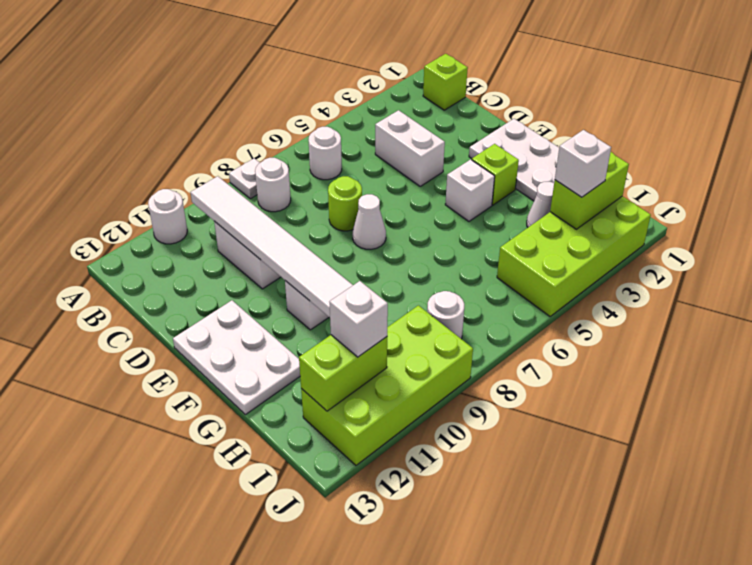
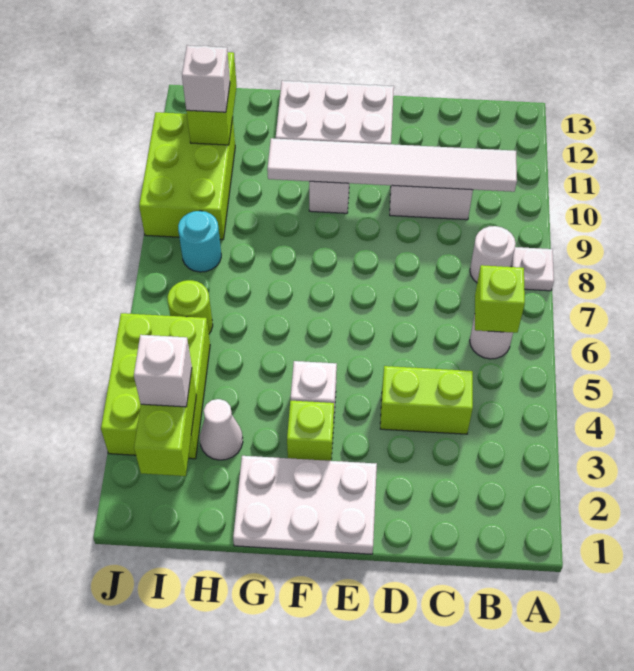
white round brick A11 level 1 -> none
lime brick B1 level 1 -> lime brick B6 level 2
white brick C4:D4 level 1 -> lime brick C4:D4 level 1
lime round brick D7 level 1 -> lime round brick I6 level 1
white cone E7 level 1 -> none
lime brick I2:J5 level 1 -> lime brick I3:J5 level 1
white round brick I8 level 1 -> cyan round brick I8 level 1
lime brick I9:J12 level 1 -> lime brick I9:J11 level 1

